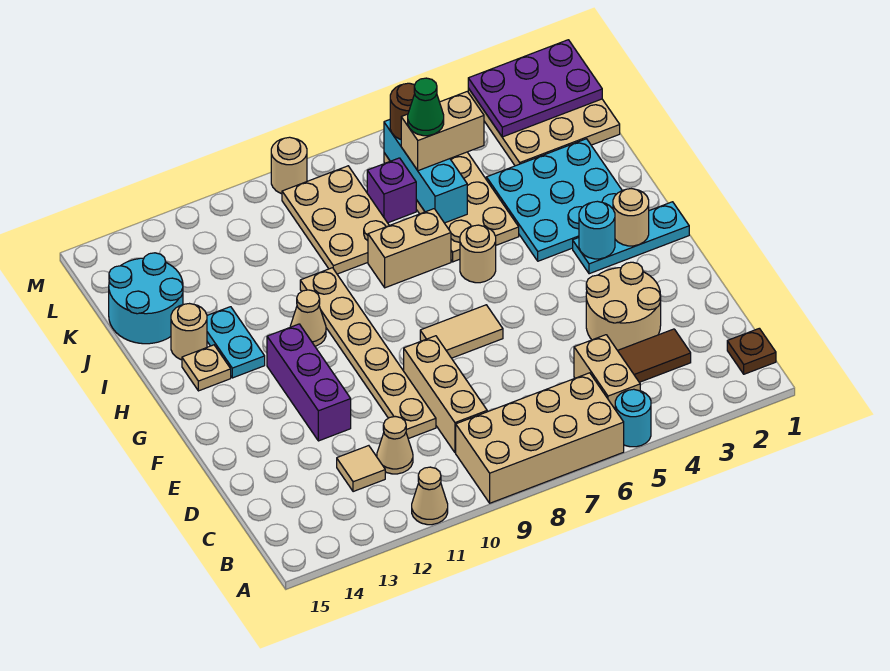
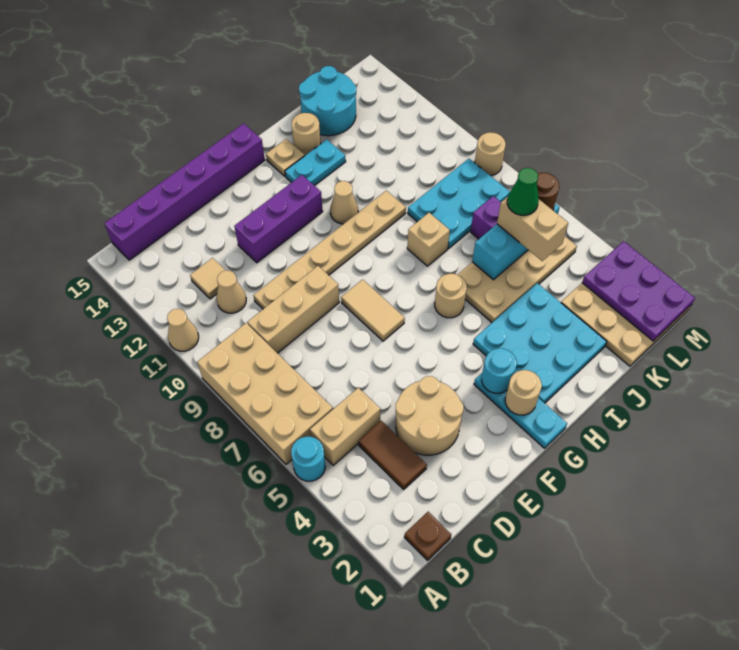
none -> purple brick B15:G15 level 1
tan brick I7:I8 level 1 -> tan brick I8 level 1
tan plate J8:L9 level 1 -> cyan plate J8:L9 level 1

